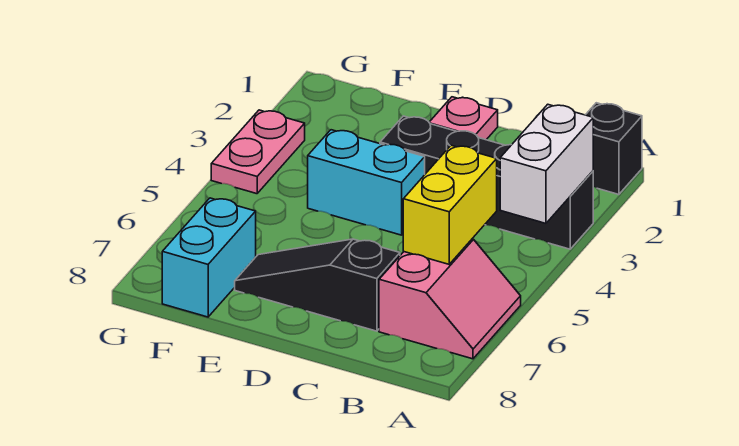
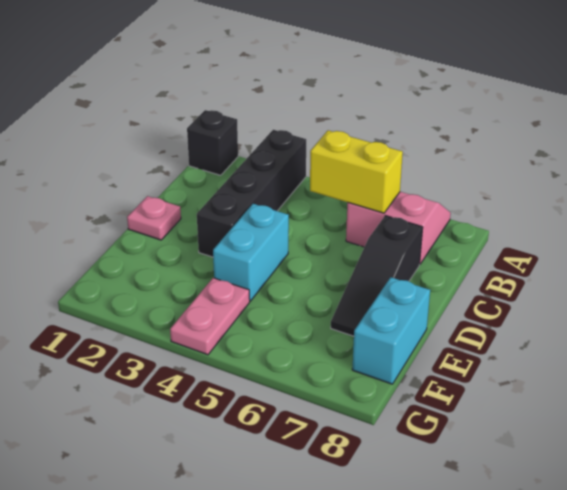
white brick A3:A4 level 2 -> none
cyan brick F7:F8 level 1 -> cyan brick E8:F8 level 1
pink plate G3:G4 level 1 -> pink plate F4:G4 level 1

